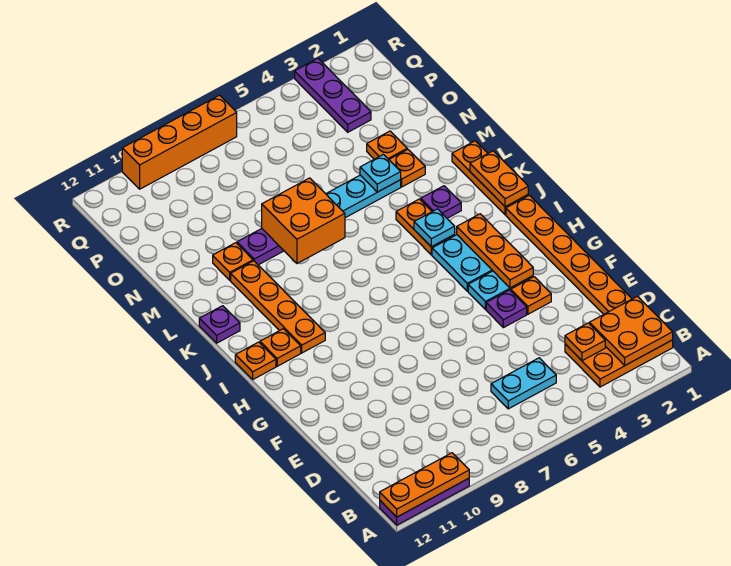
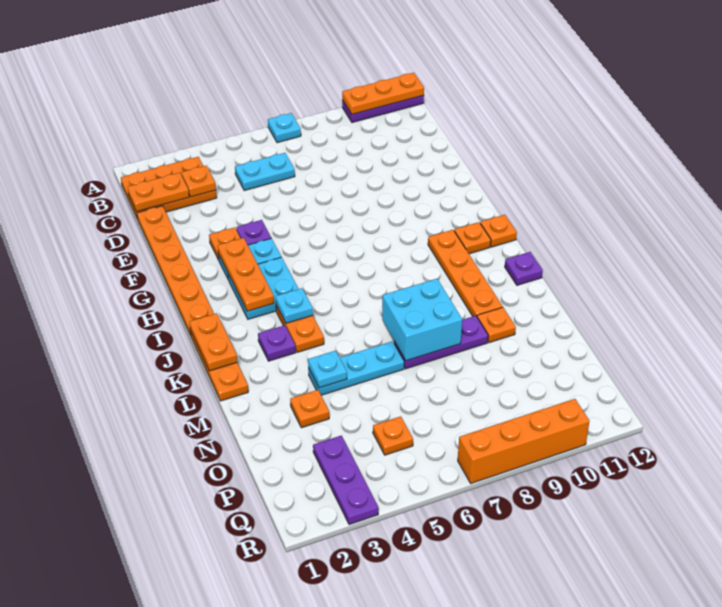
none -> cyan plate A7 level 1
orange plate B1:C2 level 2 -> orange plate C1:C2 level 2
orange brick L7:M8 level 2 -> cyan brick L7:M8 level 2
orange plate M3 level 1 -> orange plate P5 level 1

